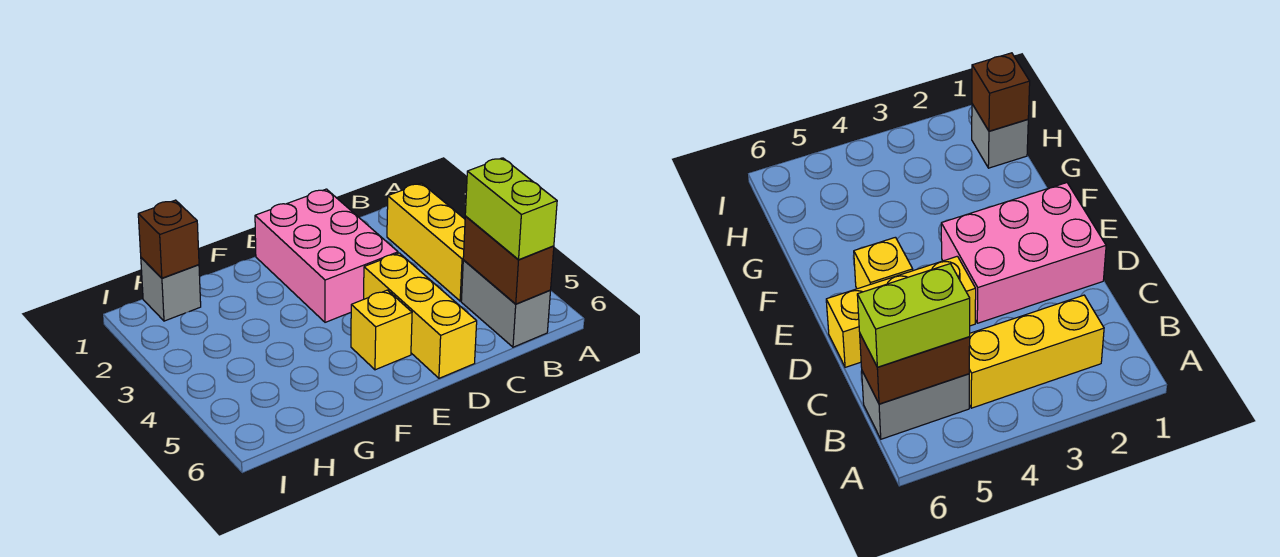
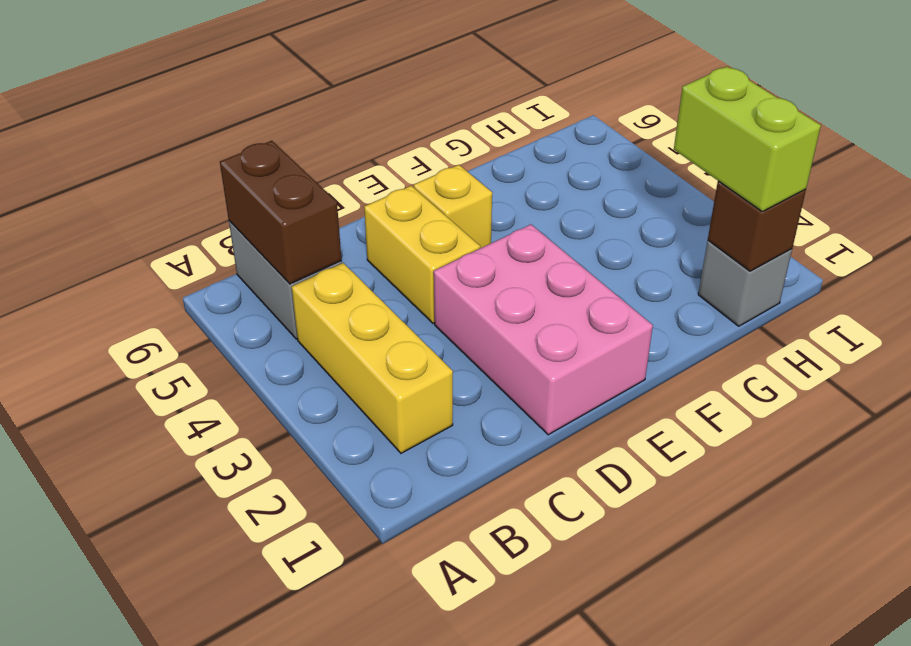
lime brick B5:B6 level 3 -> lime brick H1:H2 level 3
yellow brick D4:D6 level 1 -> yellow brick D4:D5 level 1

